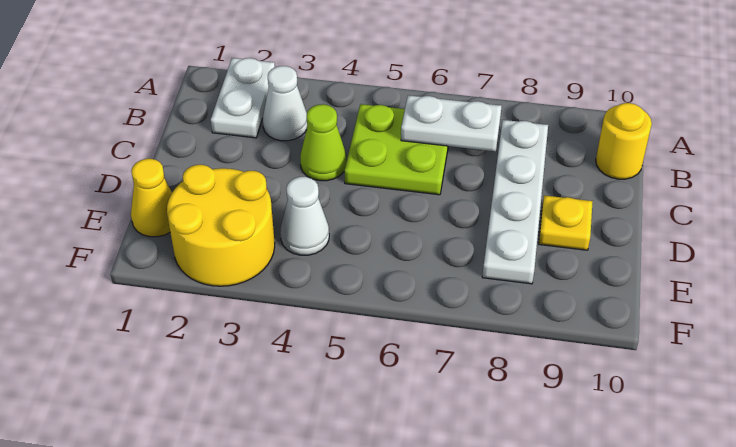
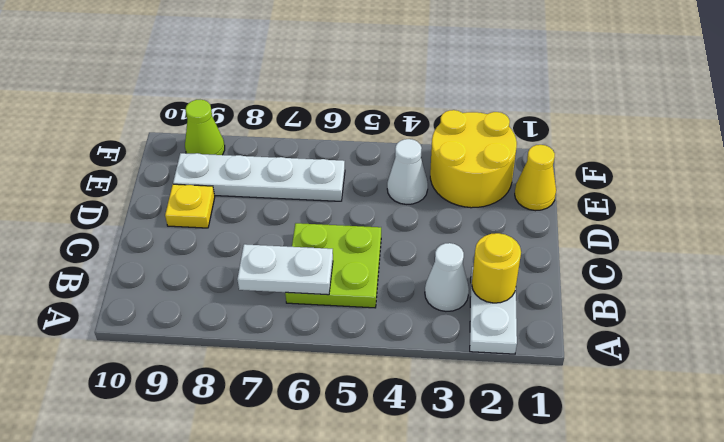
white plate B8:E8 level 1 -> white plate E6:E9 level 1
yellow round brick B10 level 1 -> yellow round brick B2 level 2
lime cone C4 level 1 -> lime cone F9 level 1

